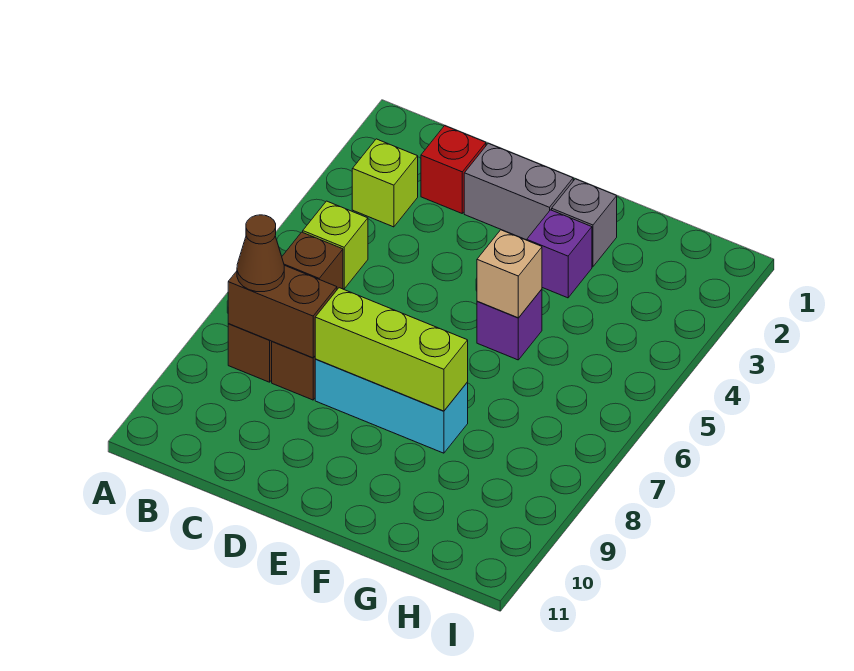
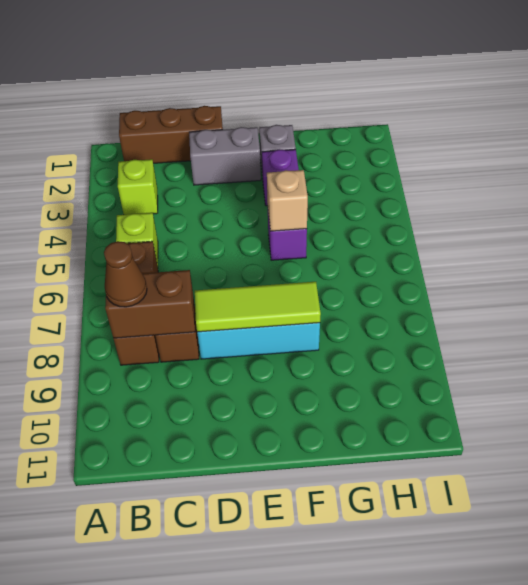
none -> brown brick B1:D1 level 1
red brick C2 level 1 -> none
lime brick D8:F8 level 2 -> lime tile D8:F8 level 2

